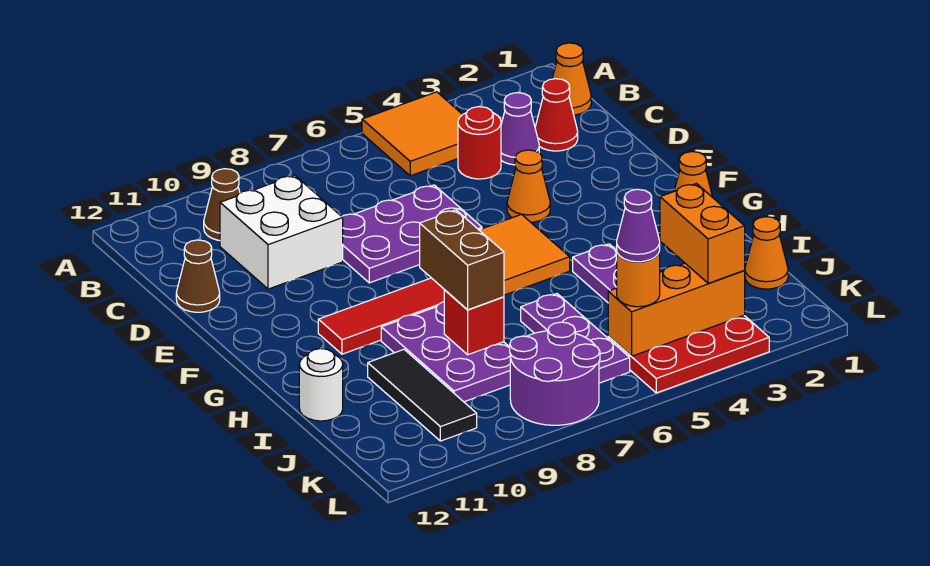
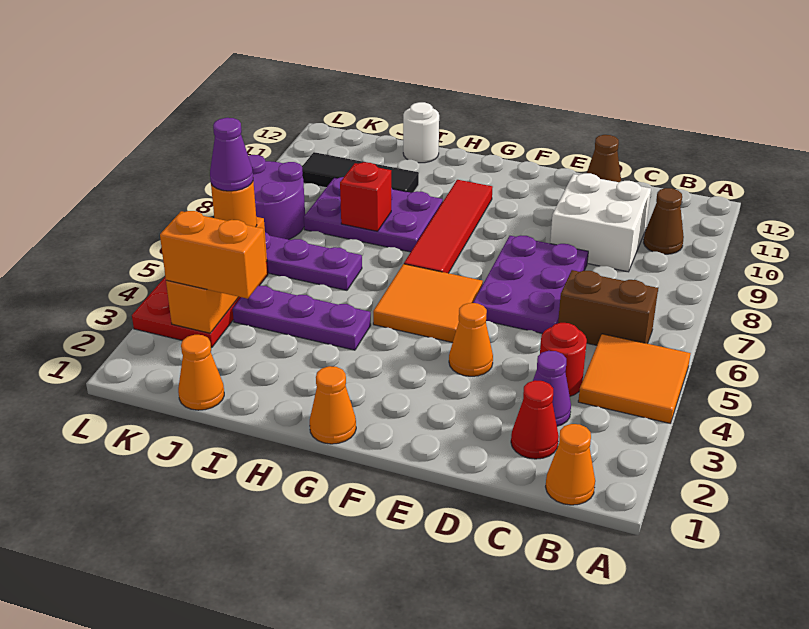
brown brick H8:I8 level 3 -> brown brick B6:C6 level 1

